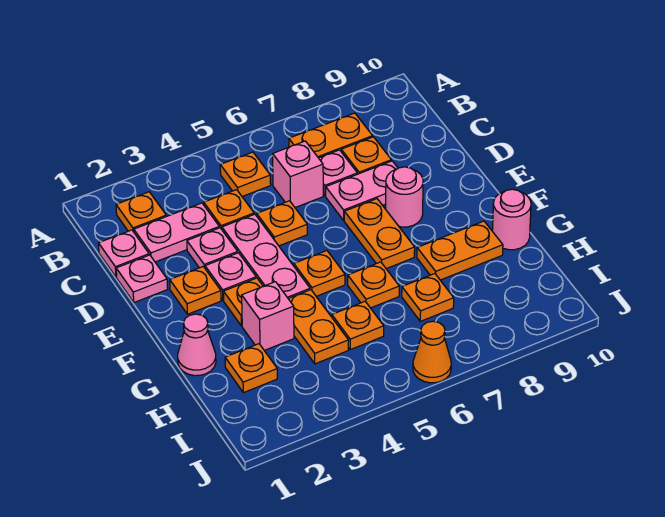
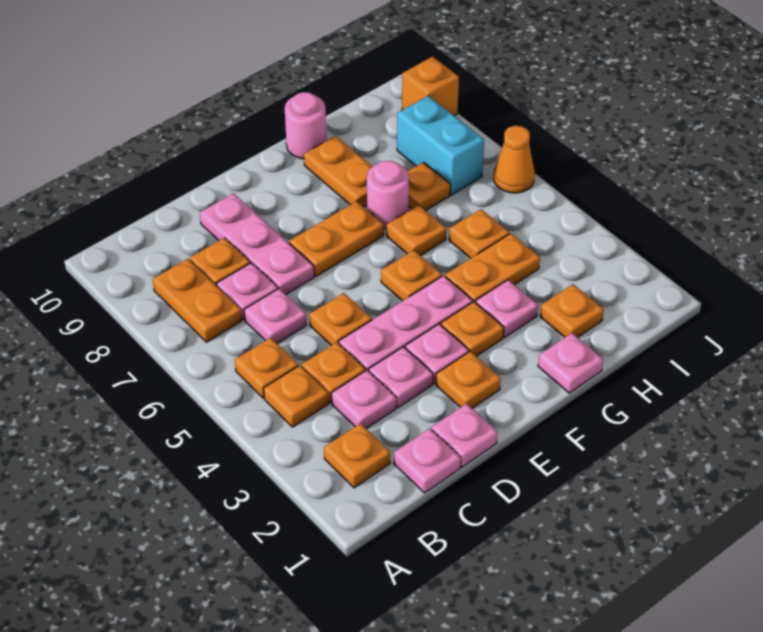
none -> orange plate B4 level 1
pink plate C2:C3 level 1 -> pink plate C3 level 1
pink brick C6 level 1 -> pink plate C6 level 1
pink plate D7:D8 level 1 -> pink plate D7:D9 level 1
pink round brick E8 level 1 -> pink round brick G7 level 1
pink cone G1 level 1 -> pink plate G1 level 1
pink brick G3 level 1 -> pink plate G3 level 1
none -> cyan brick I7:I8 level 1
none -> orange brick J9 level 1

